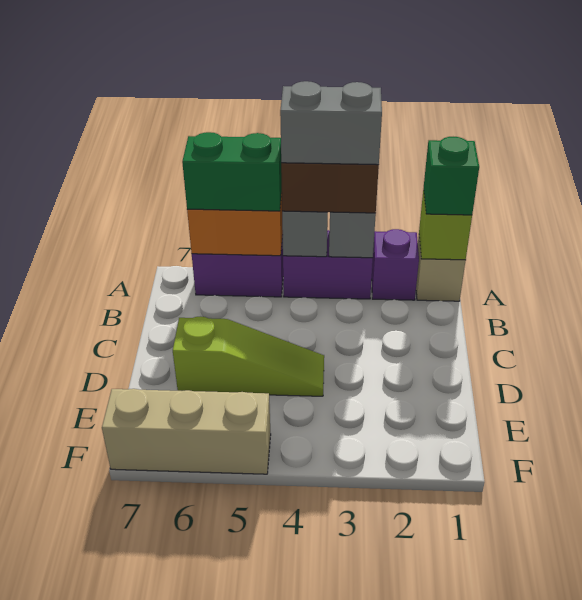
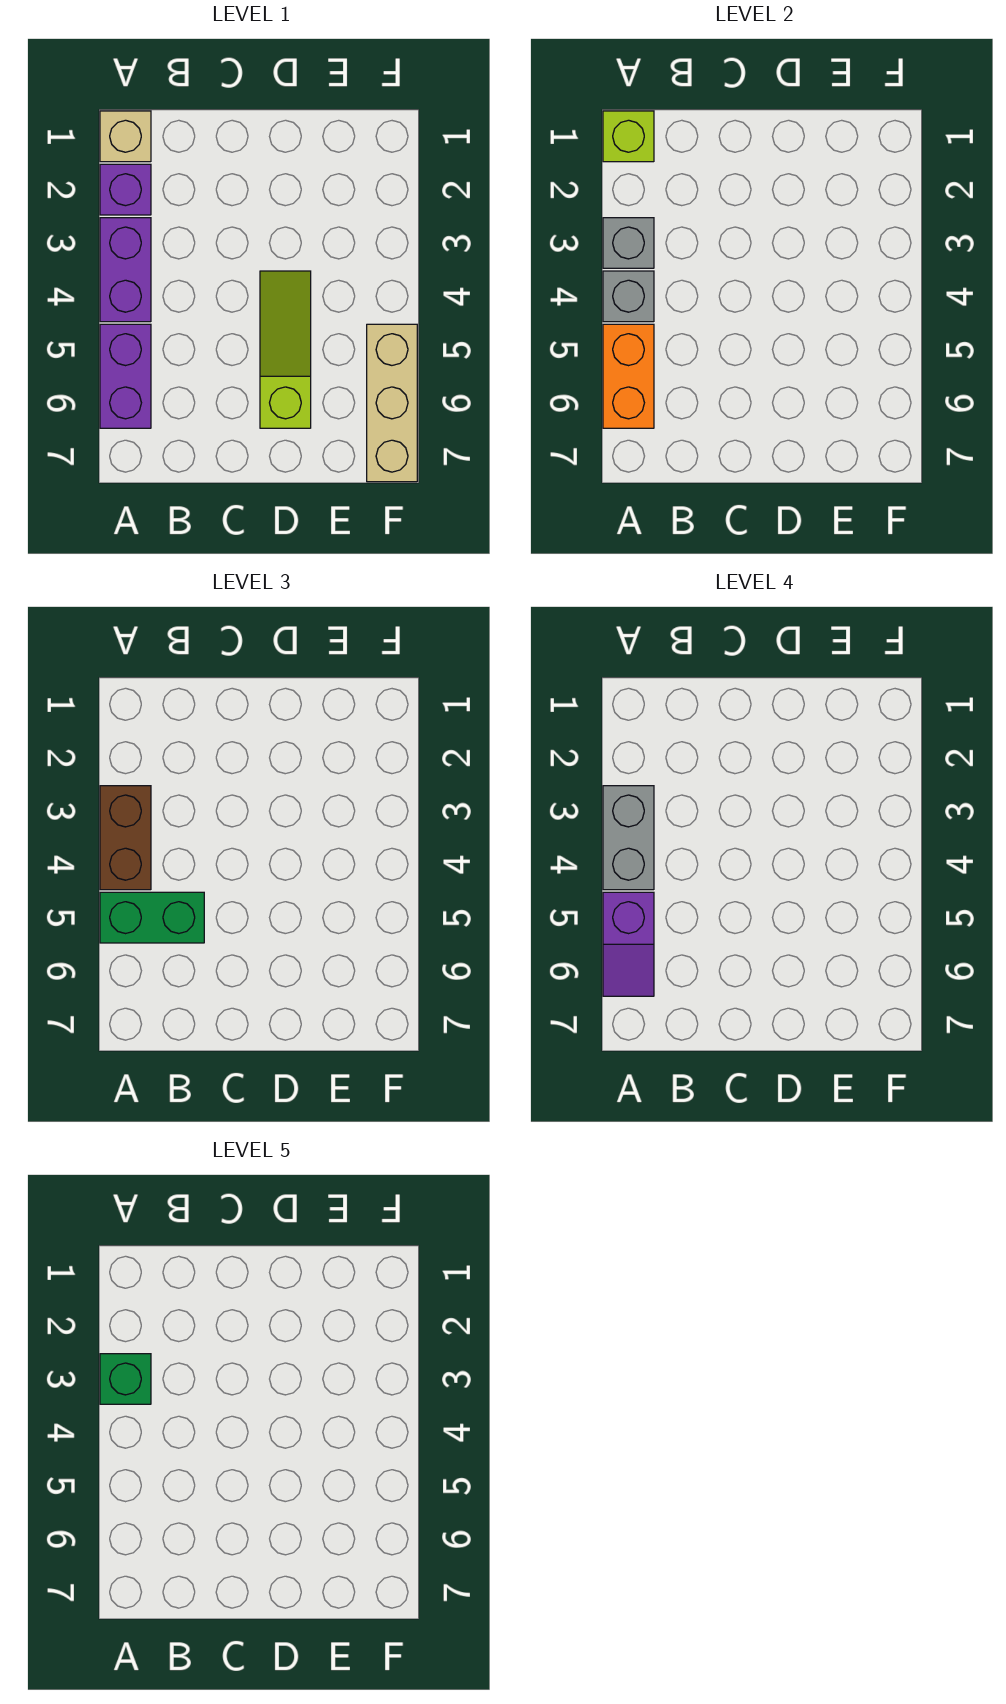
green brick A1 level 3 -> green brick A3 level 5
green brick A5:A6 level 3 -> green brick A5:B5 level 3
none -> purple slope A5:A6 level 4 top 5

